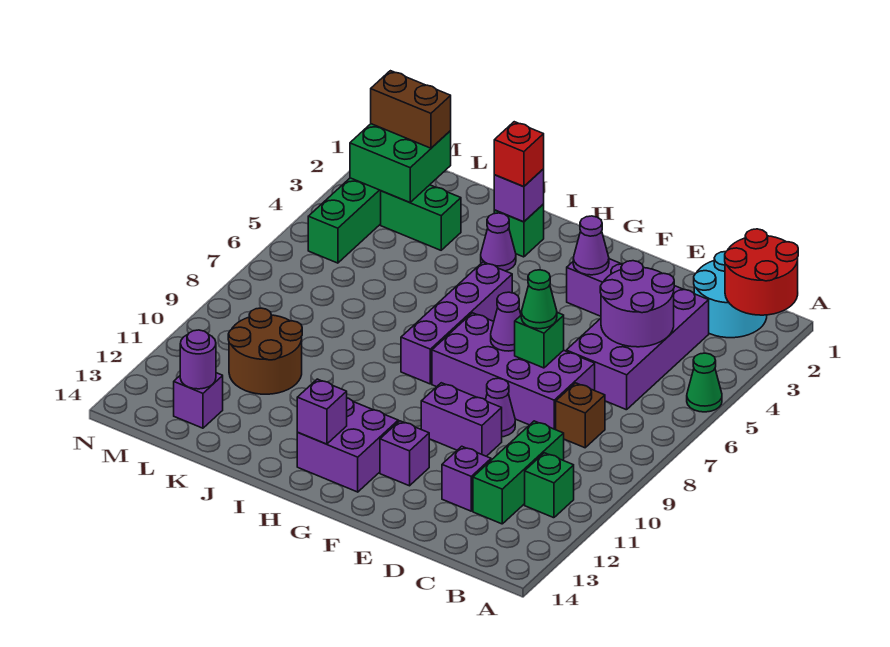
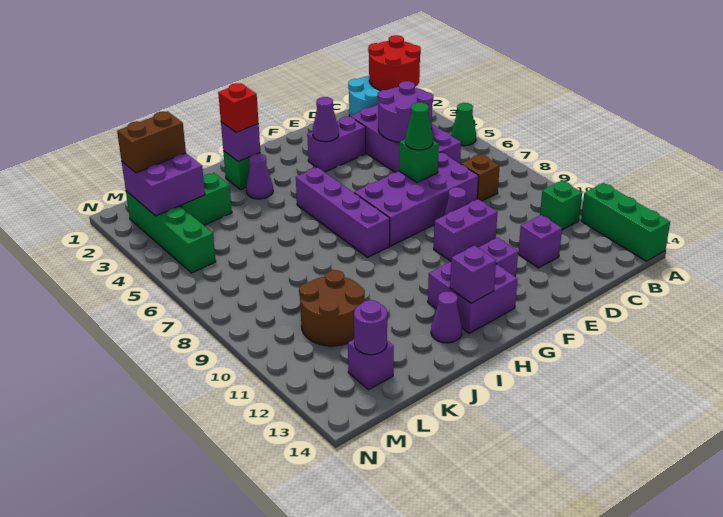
green brick C10:C12 level 1 -> green brick A12:A14 level 1
purple cone F7 level 2 -> purple cone I13 level 1
green brick L2:M3 level 2 -> purple brick L2:M3 level 2

